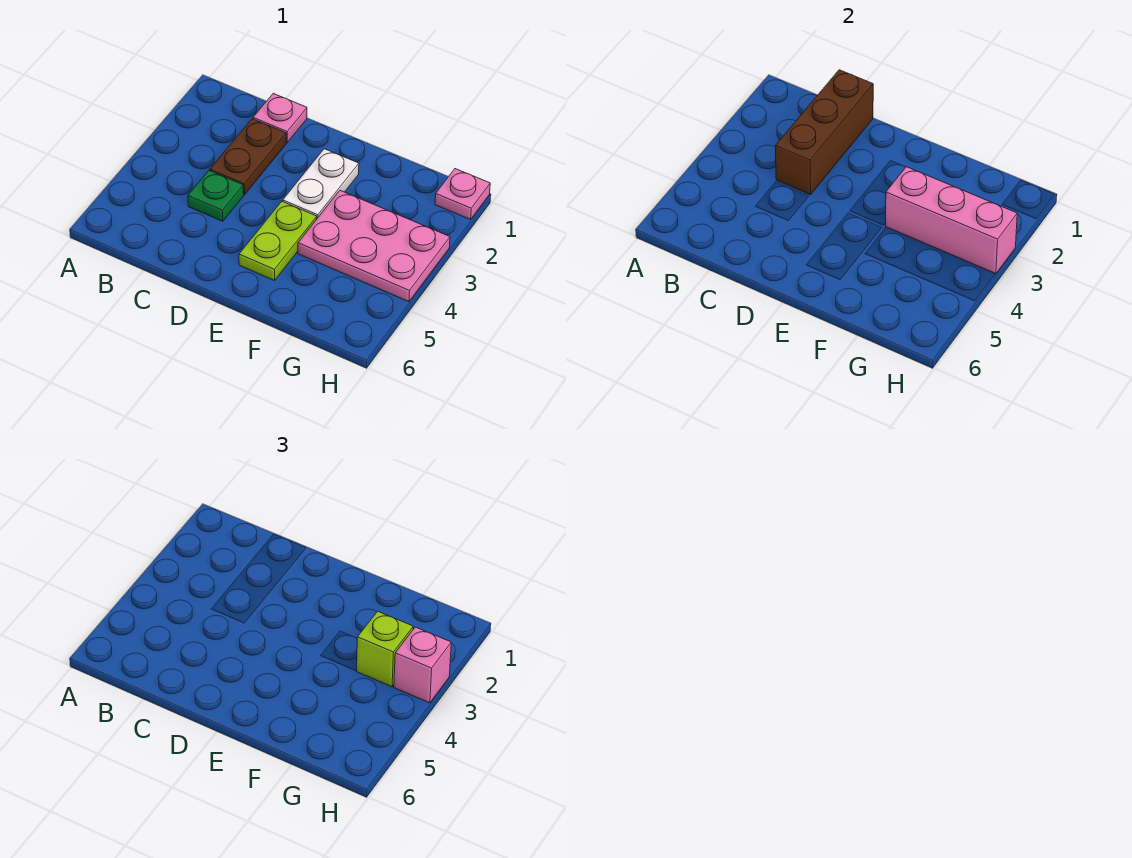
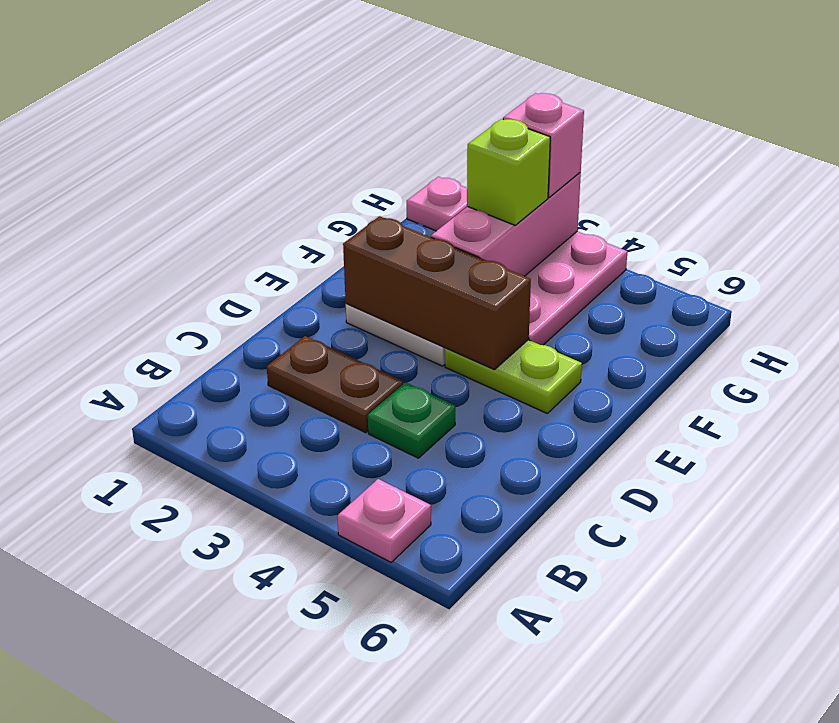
pink plate C1 level 1 -> pink plate A5 level 1
brown brick C1:C3 level 2 -> brown brick E2:E4 level 2

